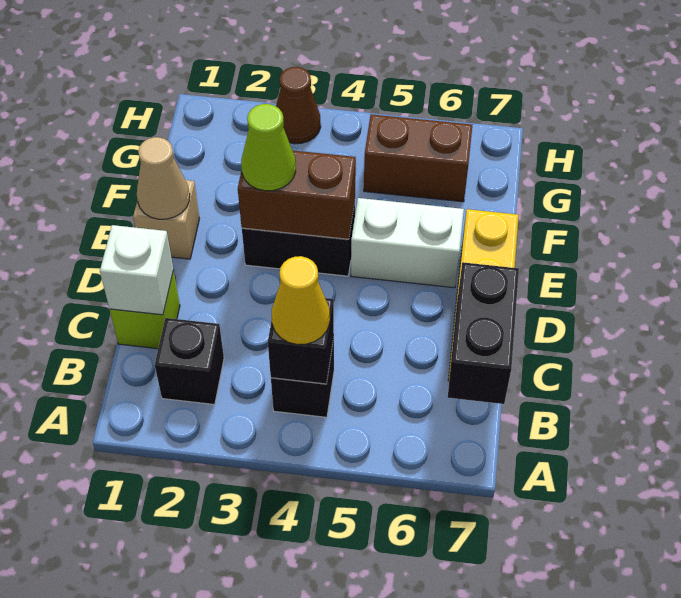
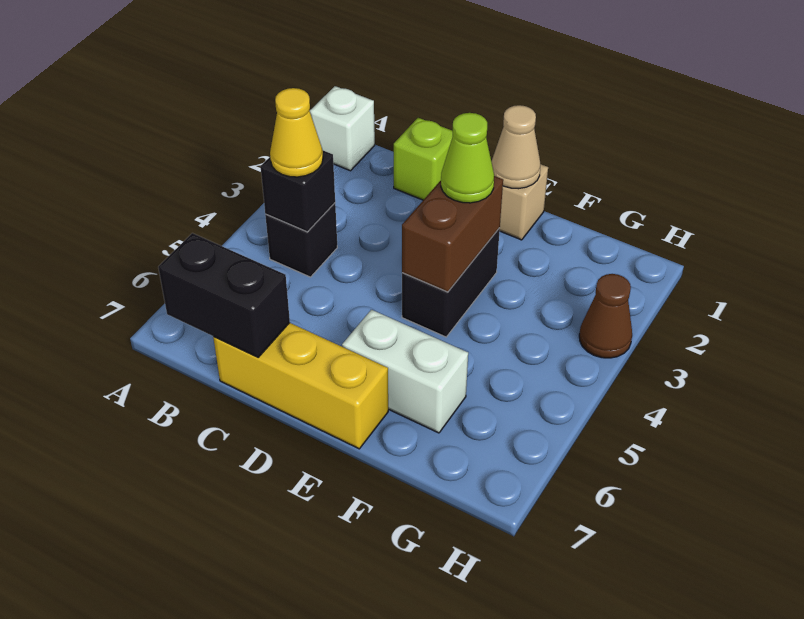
black brick B2 level 1 -> none
white brick C1 level 2 -> white brick A1 level 1
white brick E5:E6 level 1 -> white brick E6:F6 level 1
brown brick G5:G6 level 1 -> none

